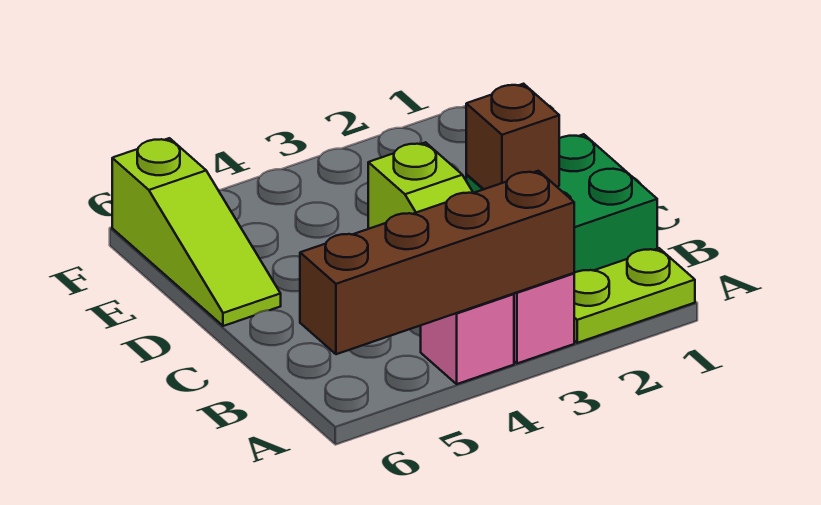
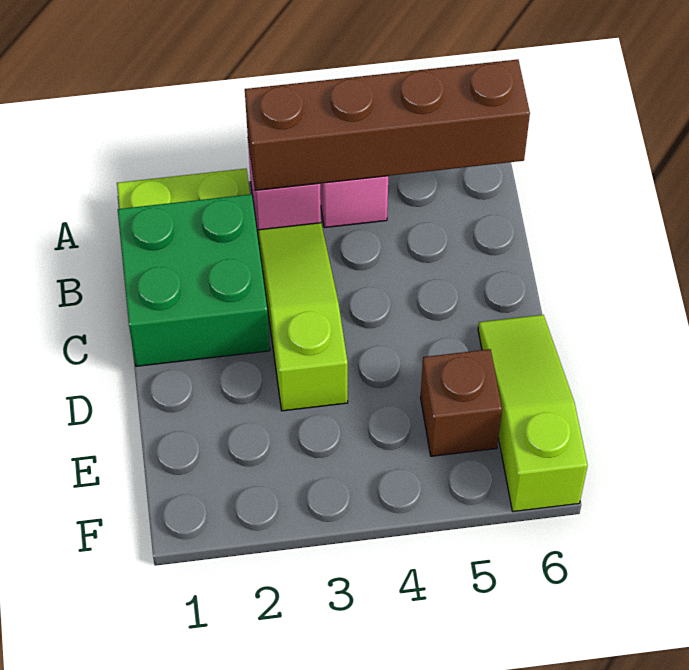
brown brick C2 level 2 -> brown brick E5 level 1

